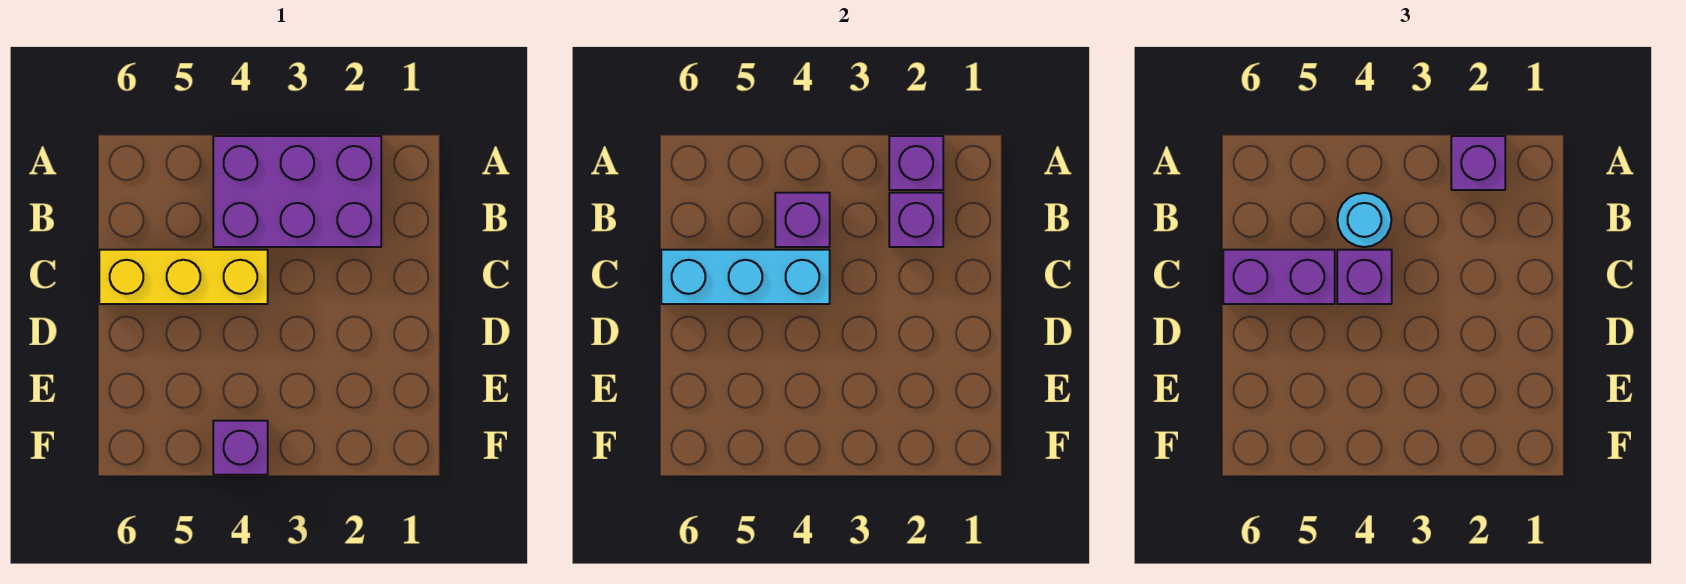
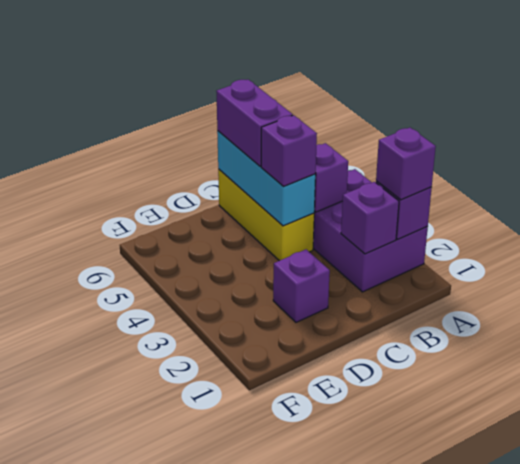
cyan round brick B4 level 3 -> none
purple brick F4 level 1 -> purple brick D2 level 1

